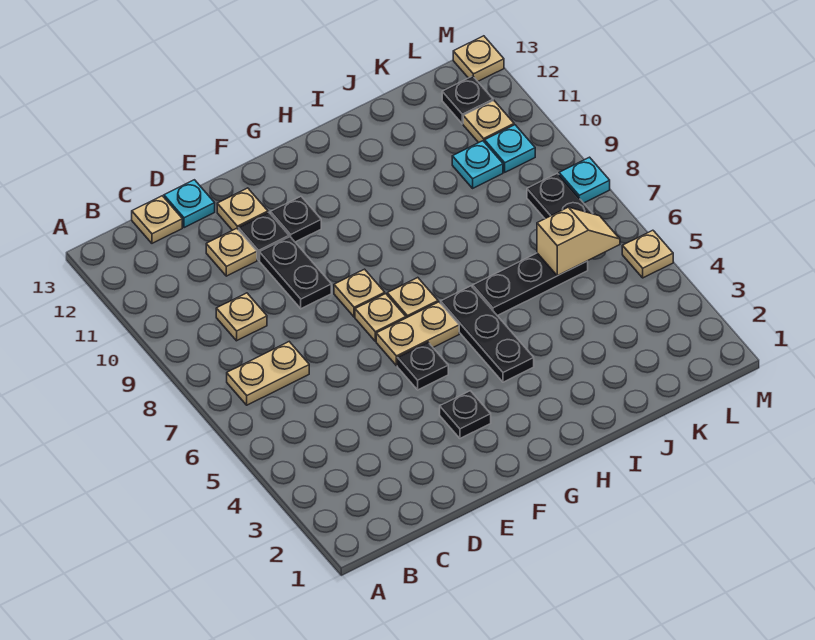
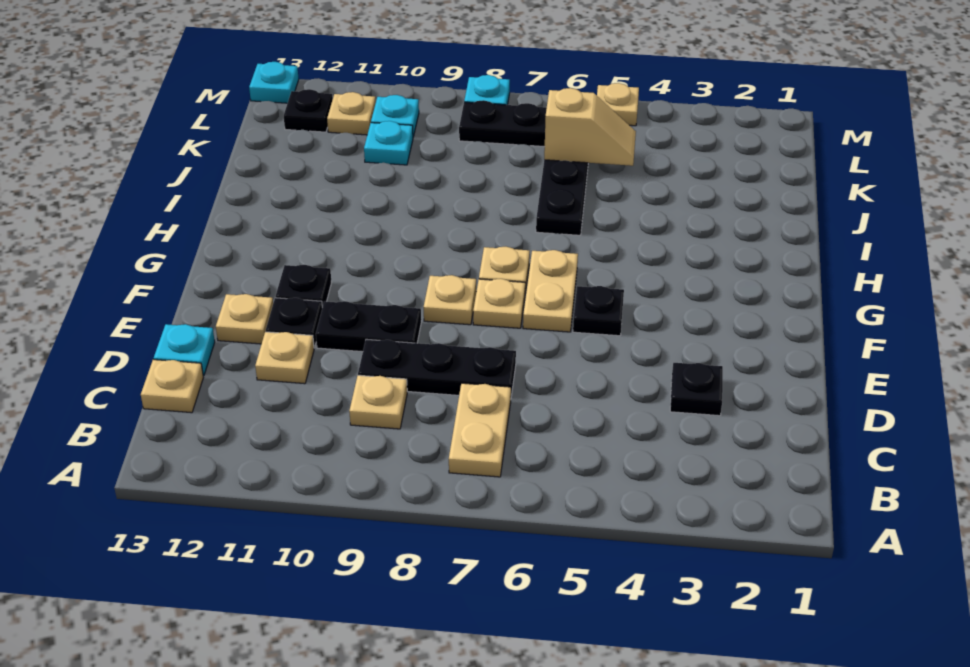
black plate F3 level 1 -> black plate D3 level 1
black plate H4:H6 level 1 -> black plate D7:D9 level 1
tan slope K6:L6 level 2 top K -> tan slope K5:K6 level 2 top 6
tan plate M13 level 1 -> cyan plate M13 level 1

